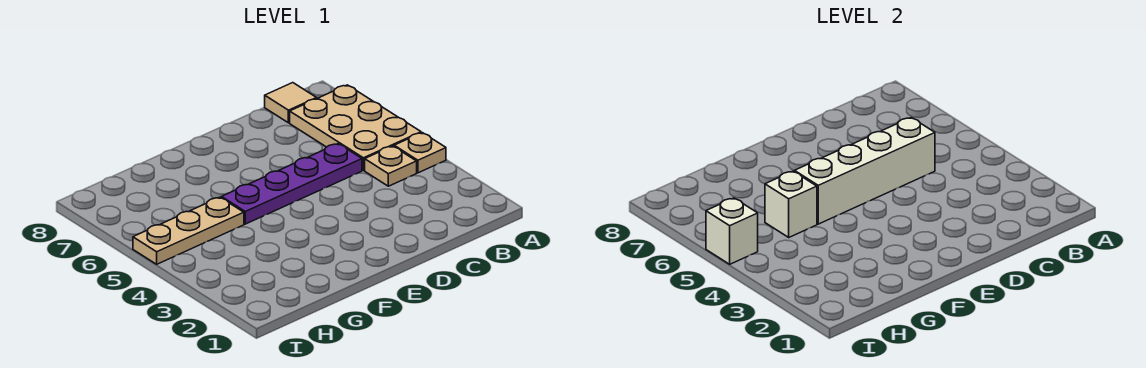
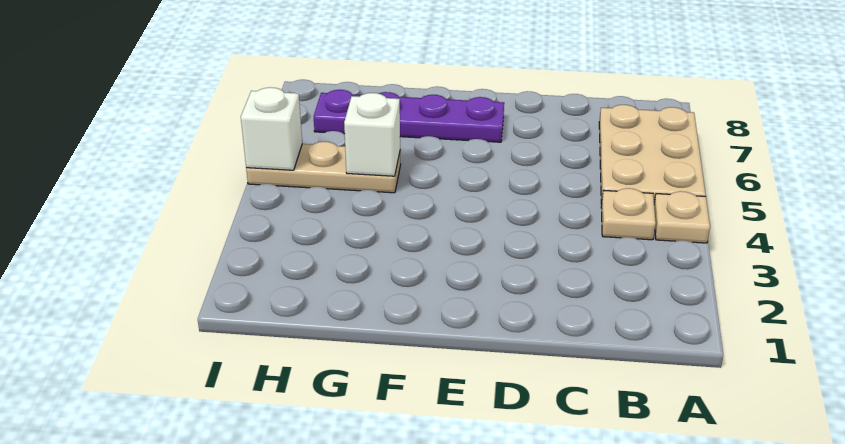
tan tile B8 level 1 -> none
purple plate C5:F5 level 1 -> purple plate E7:H7 level 1
white brick C5:F5 level 2 -> none

